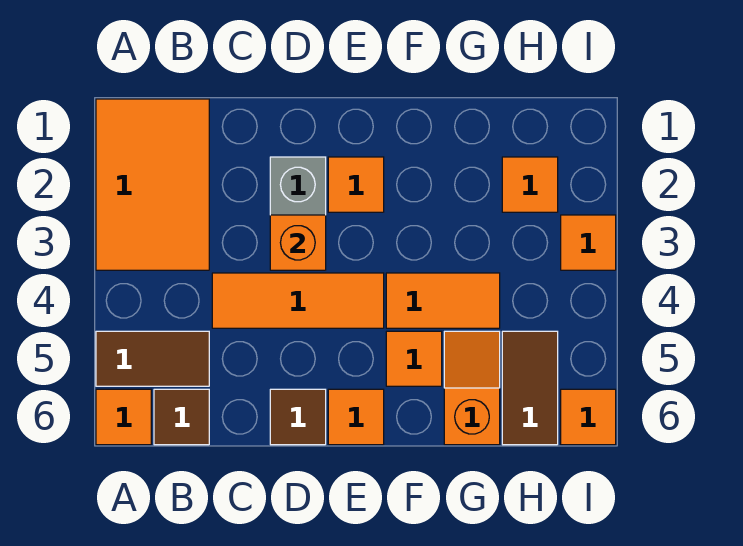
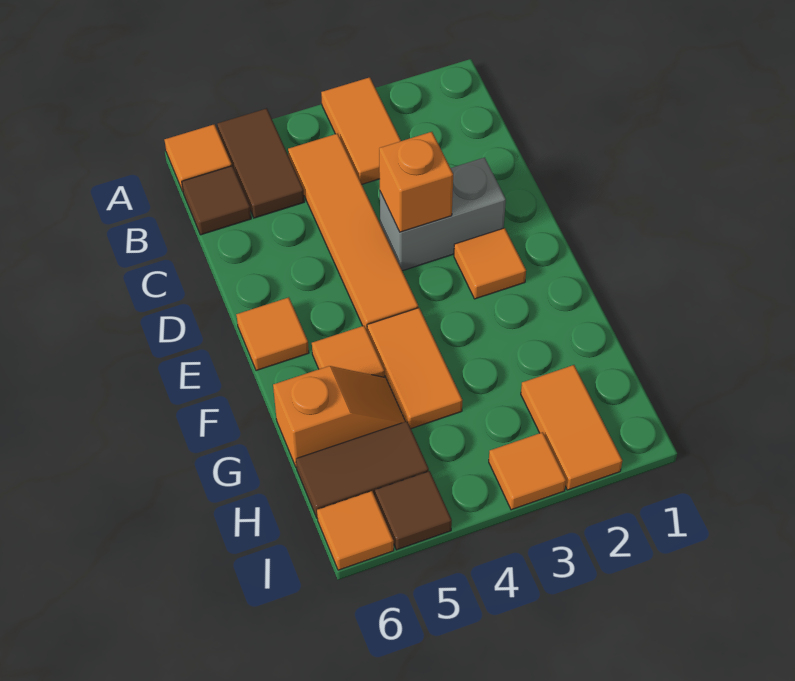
orange tile A1:B3 level 1 -> orange tile A3:B3 level 1
orange tile C4:E4 level 1 -> orange tile B4:E4 level 1
brown tile D6 level 1 -> brown tile I5 level 1
orange tile H2 level 1 -> orange tile H2:I2 level 1

